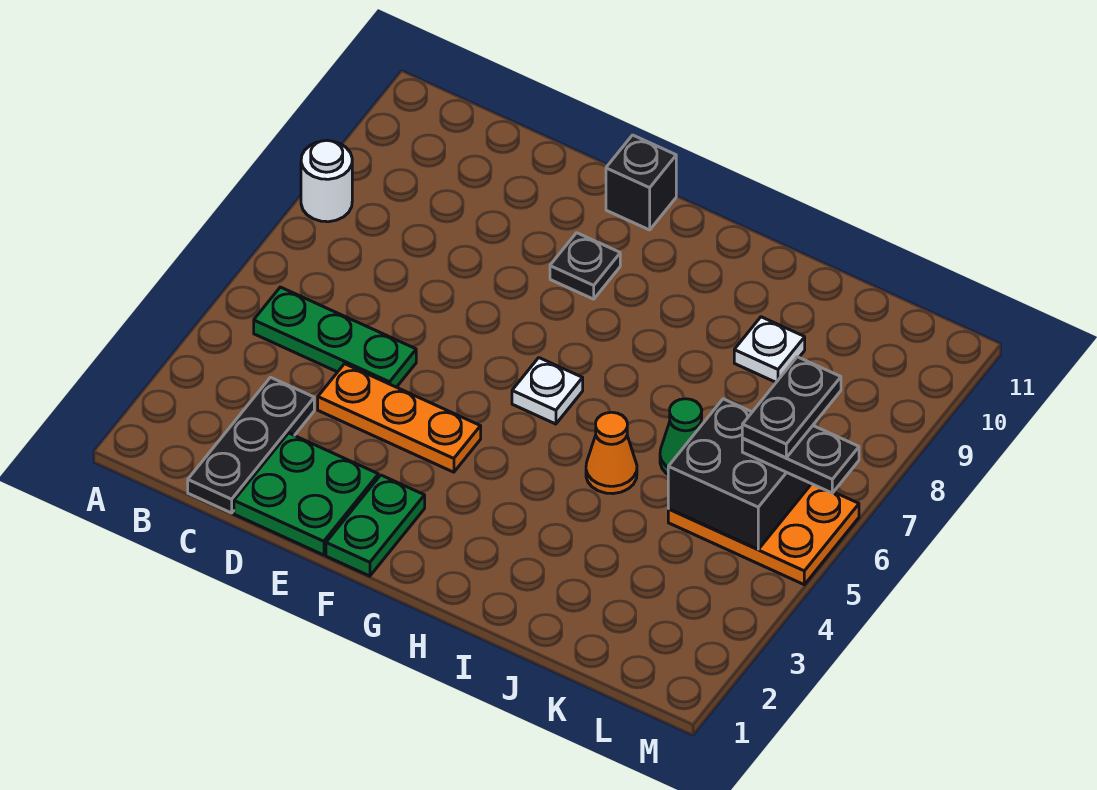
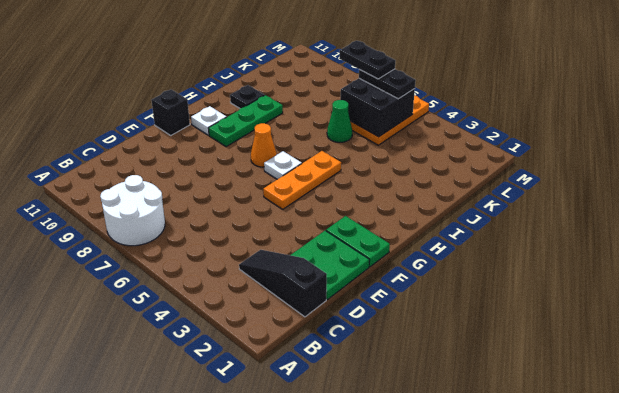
white round brick A8 level 1 -> white round brick A7:B8 level 1
green plate B5:D5 level 1 -> green plate G9:I9 level 1
black plate C1:C3 level 1 -> black slope C1:C3 level 1 top 1
orange plate D4:F4 level 1 -> orange plate F5:H5 level 1
black plate F9 level 1 -> black plate I10 level 1
orange cone I5 level 1 -> orange cone G7 level 1
white plate J9 level 1 -> white plate G10 level 1
black plate L6:M6 level 3 -> black plate L5:L6 level 3

